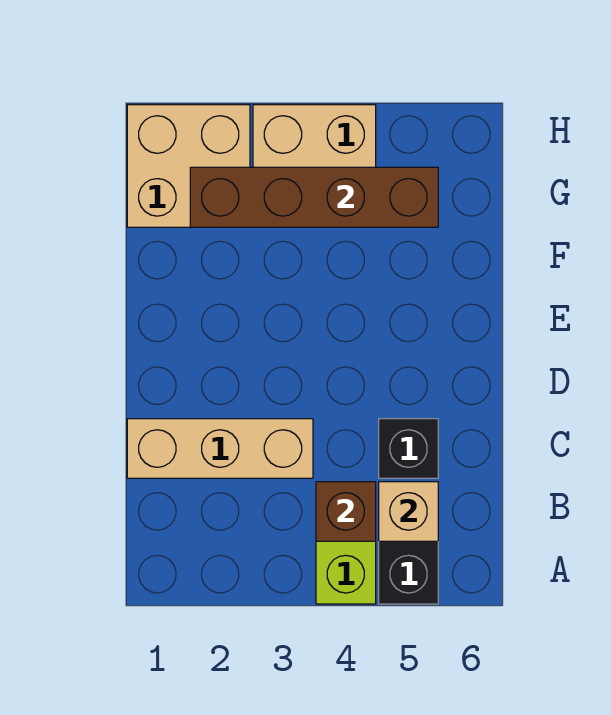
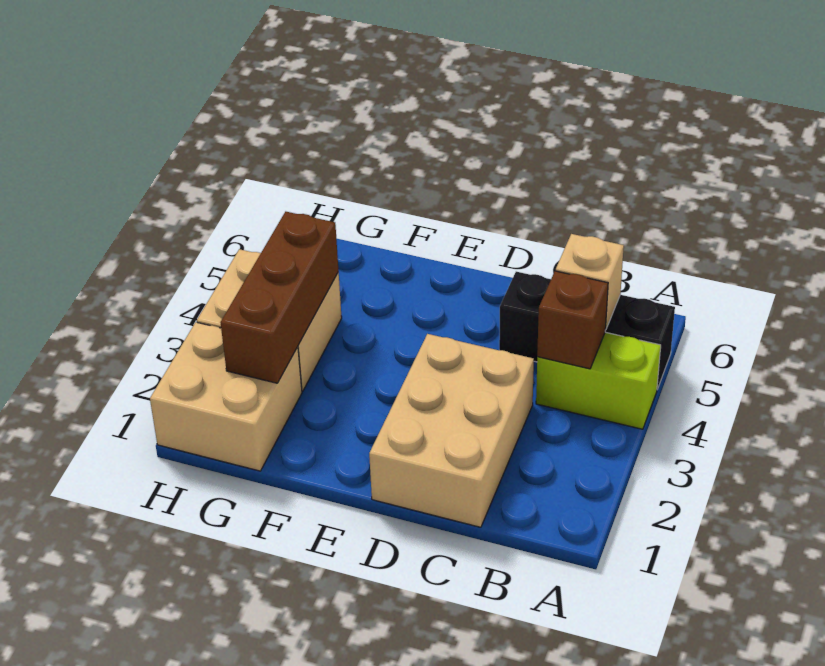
tan brick C1:C3 level 1 -> tan brick C1:D3 level 1
brown brick G2:G5 level 2 -> brown brick G2:G4 level 2

